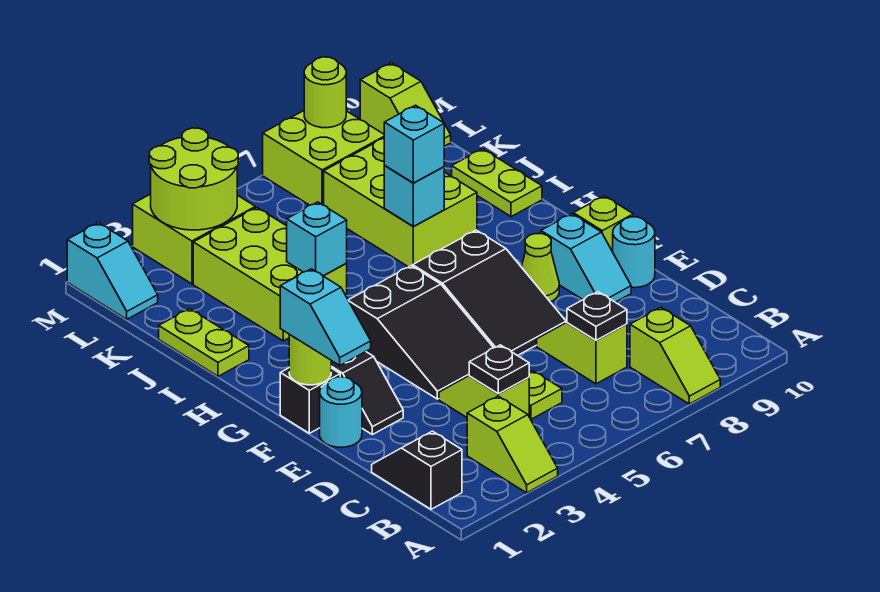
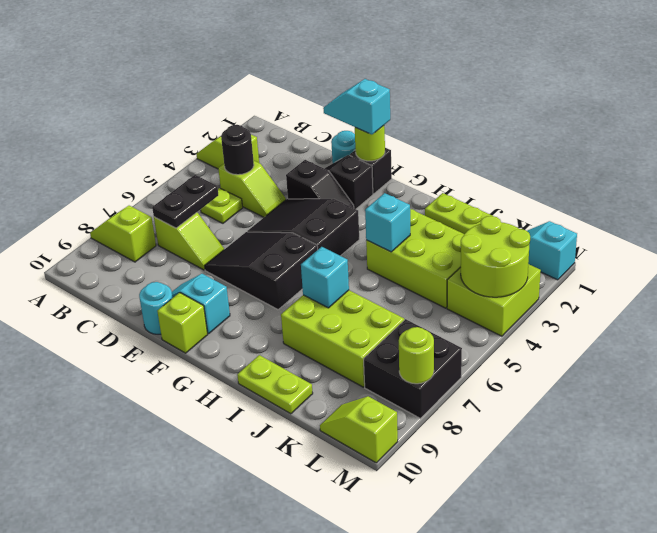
black slope B1:C1 level 1 top B -> black slope E3:F3 level 1 top E
black plate C4 level 2 -> black round brick C4 level 2
black plate C7 level 2 -> black plate C6:C7 level 2
lime cone F8 level 1 -> none
cyan brick I7 level 3 -> none
lime brick L7:M8 level 1 -> black brick L7:M8 level 1

